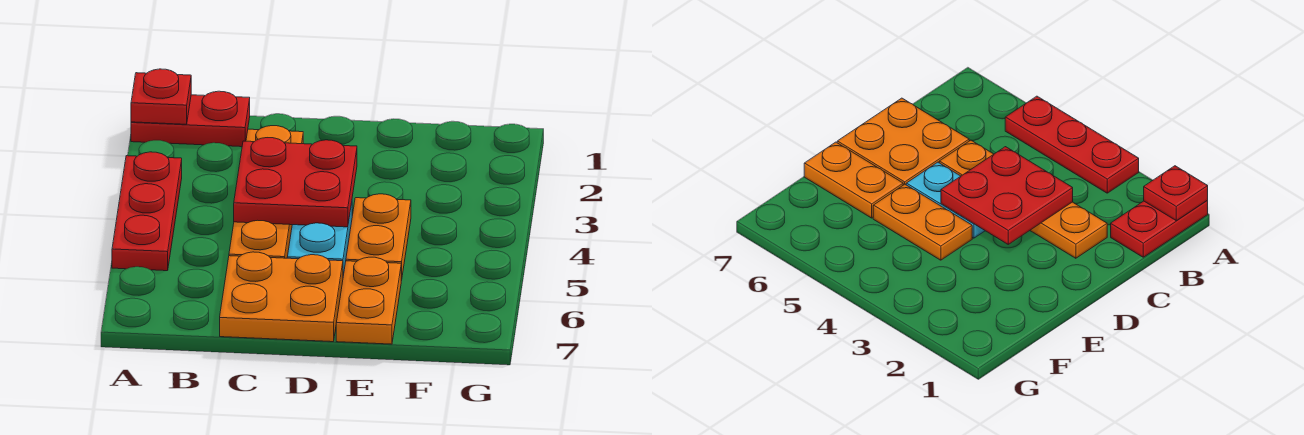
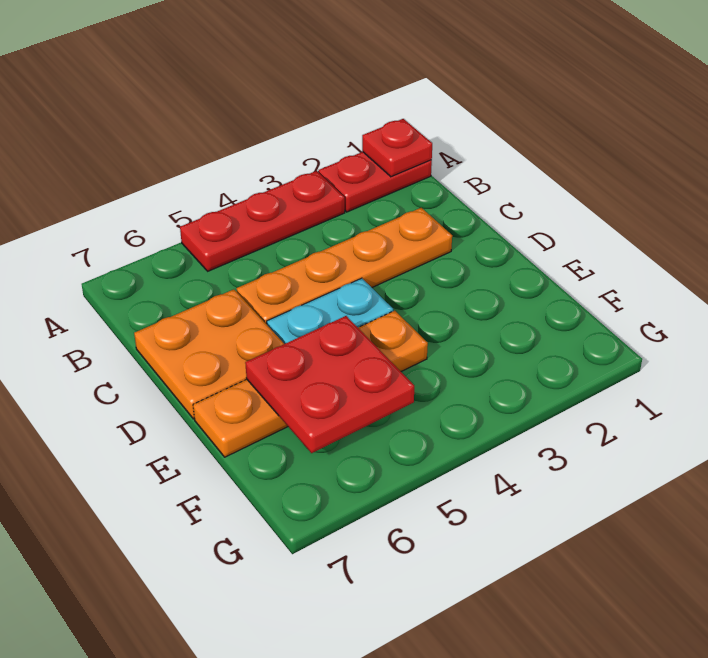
red plate A1:B1 level 1 -> red plate A1:A2 level 1
red plate C3:D4 level 2 -> red plate E5:F6 level 2

